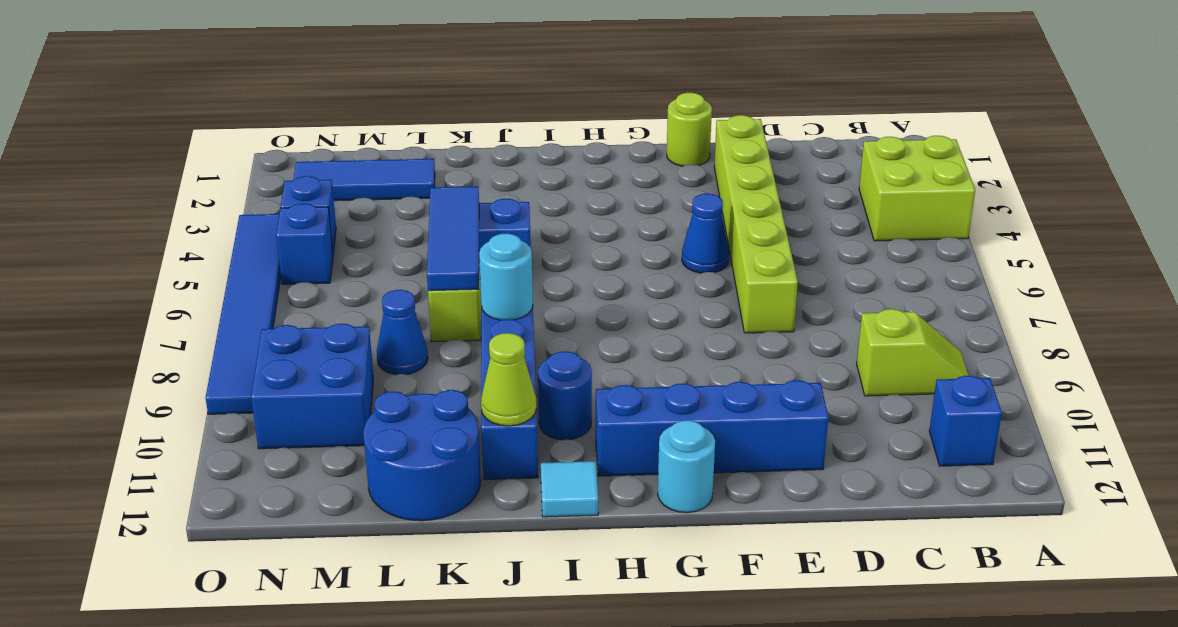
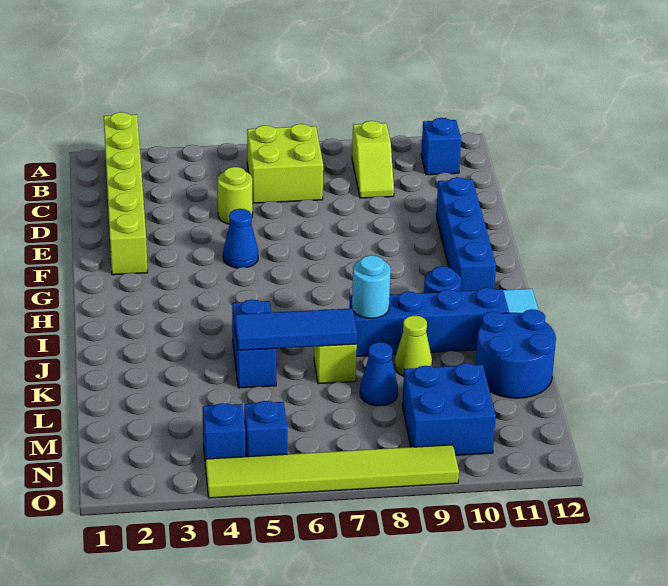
lime brick A3:B4 level 1 -> lime brick B6:C7 level 1
lime slope B9:C9 level 1 top C -> lime slope B9:C9 level 1 top B
lime brick E2:E7 level 1 -> lime brick A2:F2 level 1
lime round brick F1 level 1 -> lime round brick D5 level 1
cyan round brick G12 level 1 -> none
lime cone J11 level 2 -> lime cone K9 level 1
blue tile L2:N2 level 1 -> none
blue tile O4:O9 level 1 -> lime tile O4:O9 level 1

